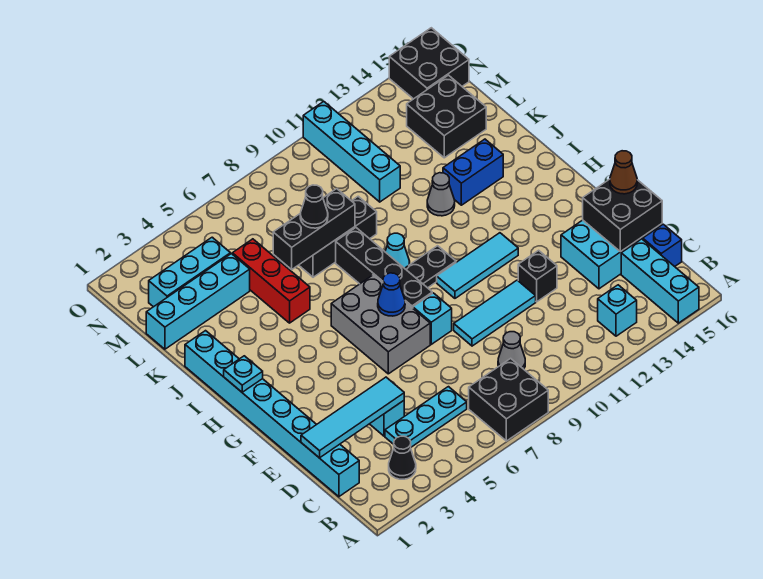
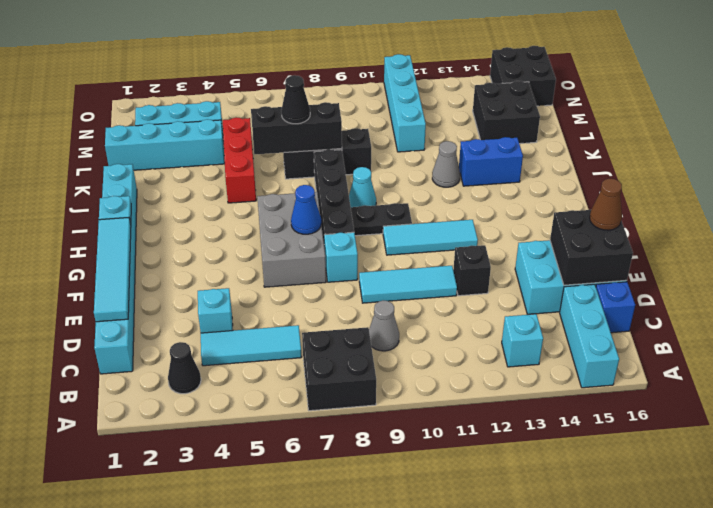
cyan plate C4:C6 level 1 -> cyan tile C4:C6 level 1
cyan tile D1:D4 level 2 -> cyan tile D1:G1 level 2

